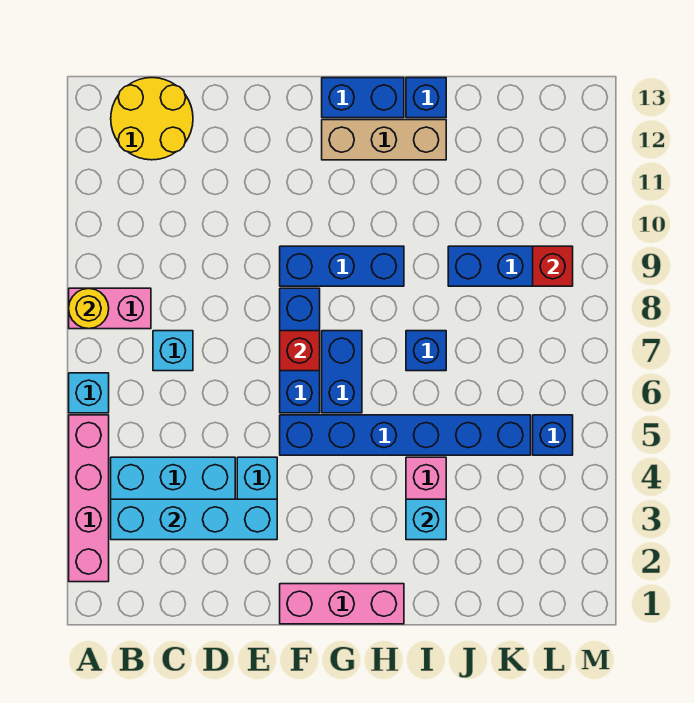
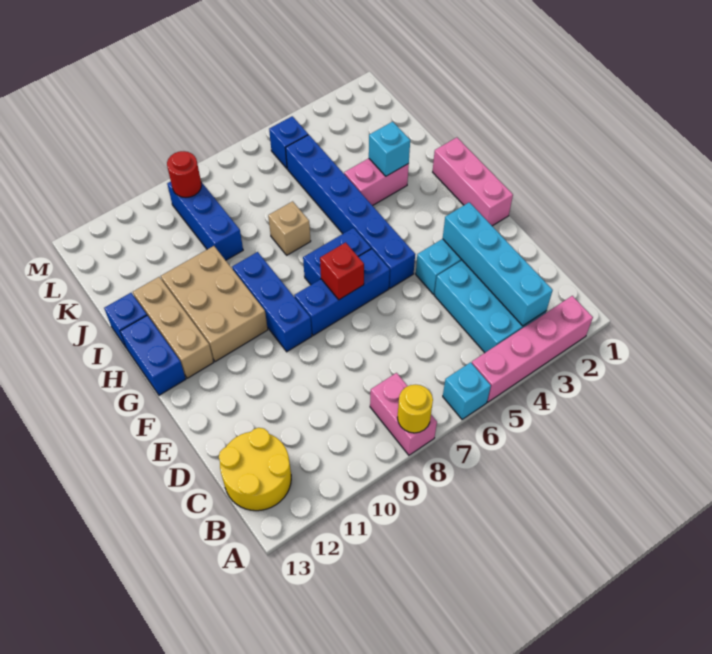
cyan brick C7 level 1 -> none
none -> tan brick G10:I11 level 1
blue brick I7 level 1 -> tan brick I7 level 1
red brick L9 level 2 -> red round brick L9 level 2

